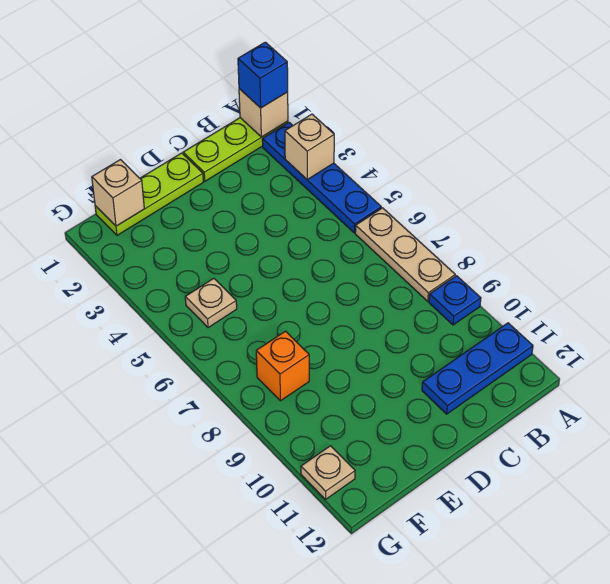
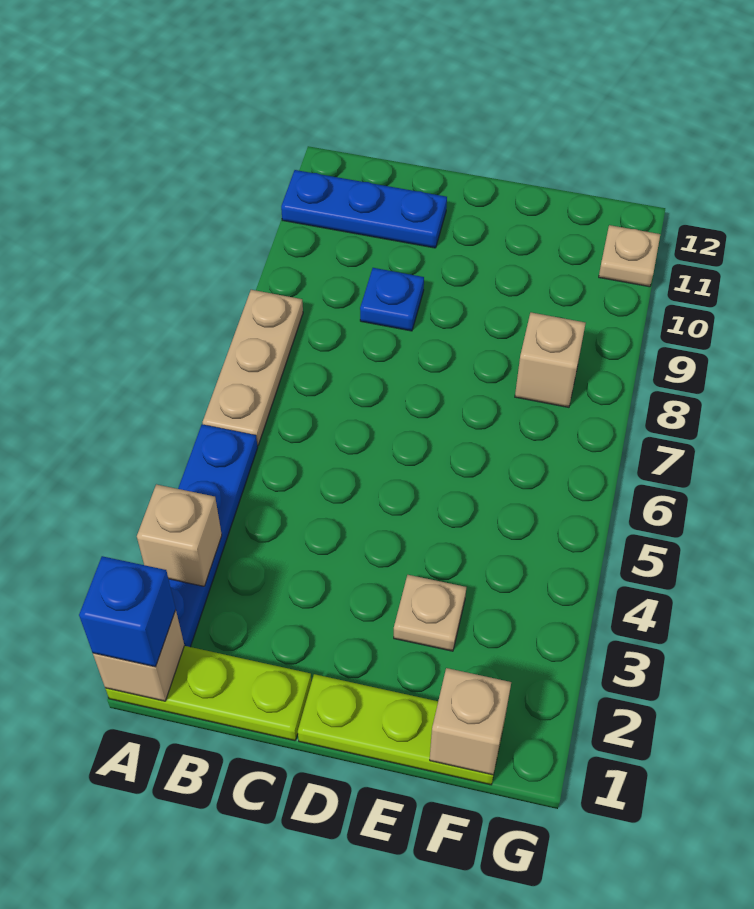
blue plate A9 level 1 -> blue plate C9 level 1
tan plate F5 level 1 -> tan plate E3 level 1
orange brick F8 level 1 -> tan brick F8 level 1

